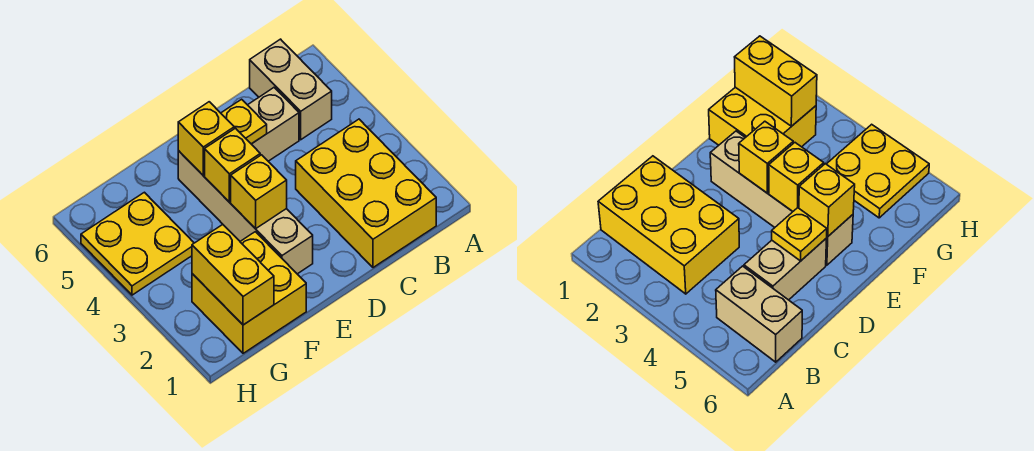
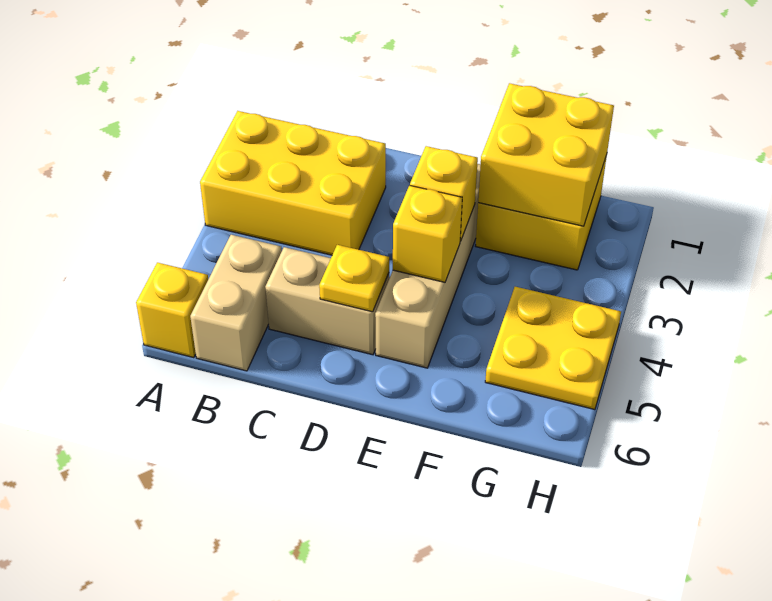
yellow brick B1:C3 level 1 -> yellow brick A2:C3 level 1
yellow brick E5 level 2 -> yellow brick A6 level 1
yellow brick G1:G2 level 2 -> yellow brick F1:G2 level 2

